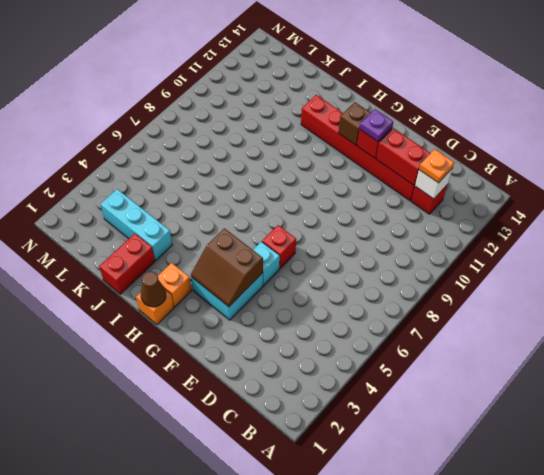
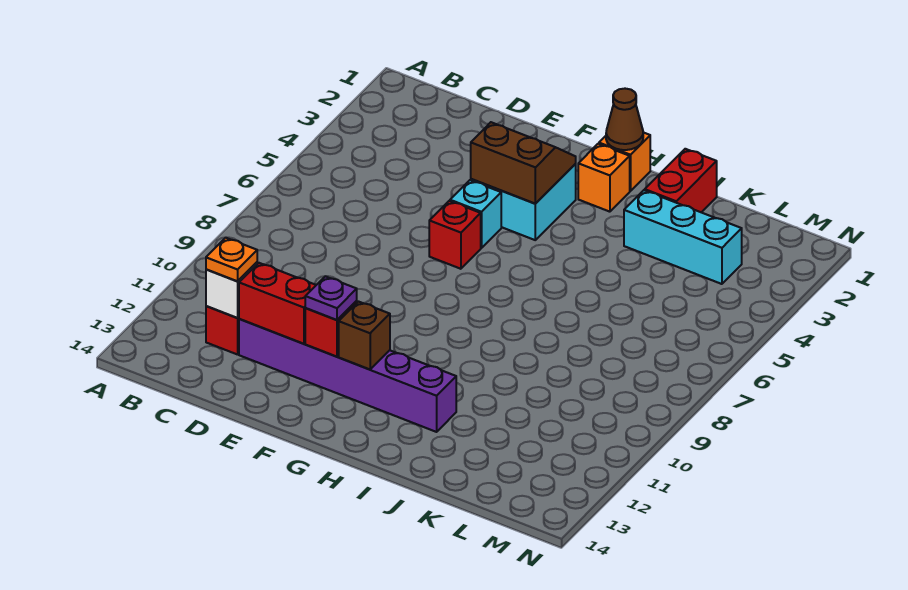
red brick D12:I12 level 1 -> purple brick D12:I12 level 1

